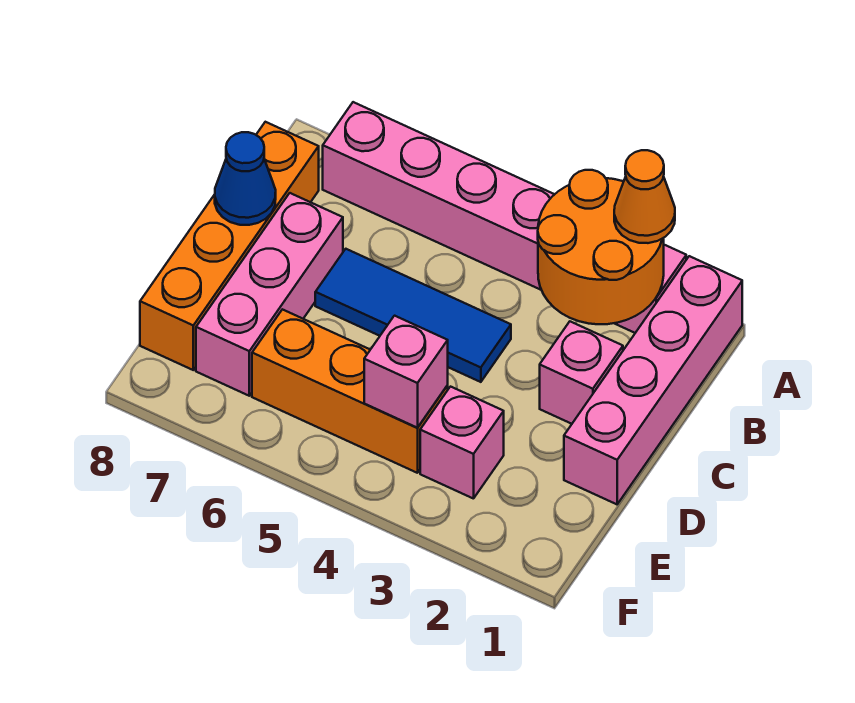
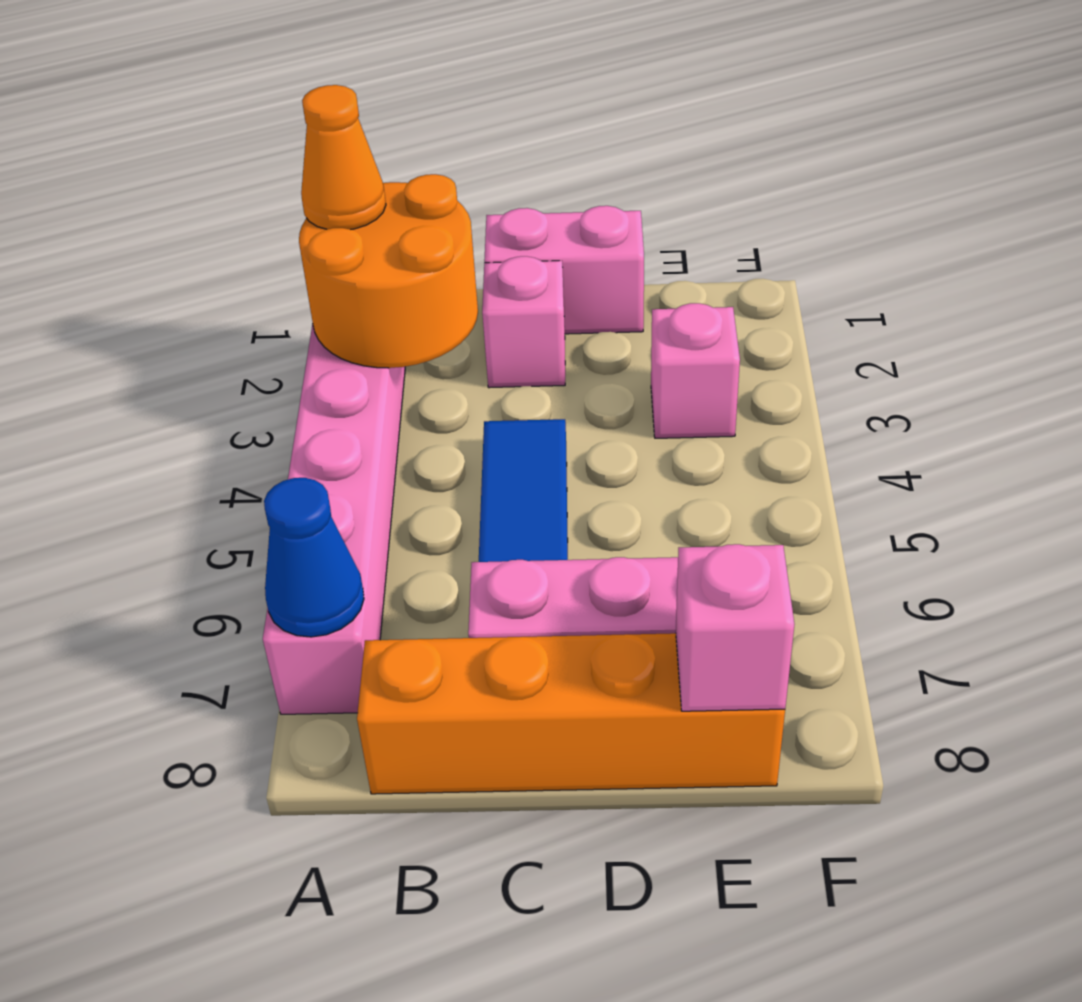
pink brick A1:D1 level 1 -> pink brick C1:D1 level 1
blue cone C8 level 2 -> blue cone A7 level 2
orange brick E4:E6 level 1 -> none
pink brick E4 level 2 -> pink brick E8 level 2

